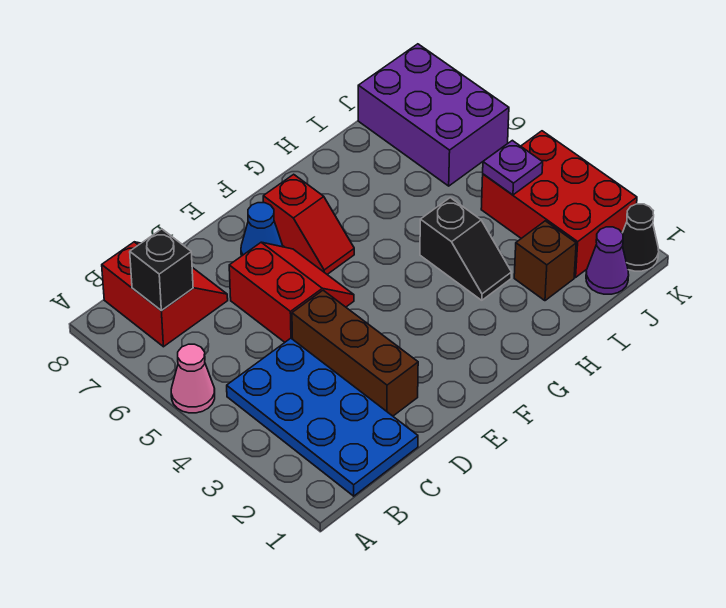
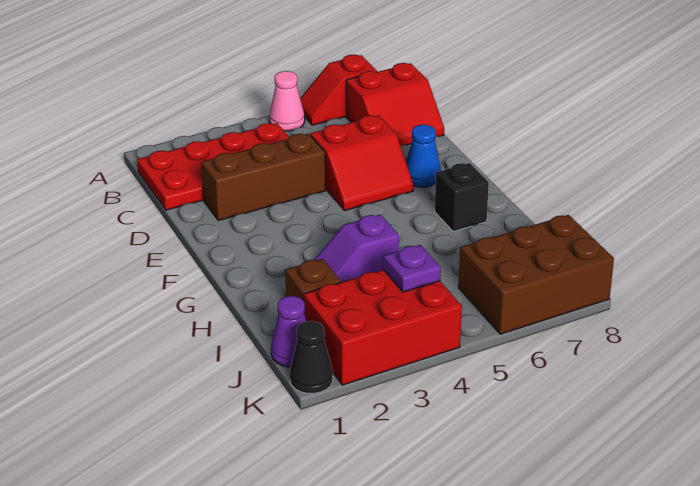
blue plate B1:C4 level 1 -> red plate B1:C4 level 1
black brick B7 level 2 -> black brick G7 level 1
red slope F6:F7 level 1 top 7 -> red slope A6:A7 level 1 top 7
black slope H3:H4 level 1 top 4 -> purple slope H3:H4 level 1 top 4
purple brick J6:K8 level 1 -> brown brick J6:K8 level 1

